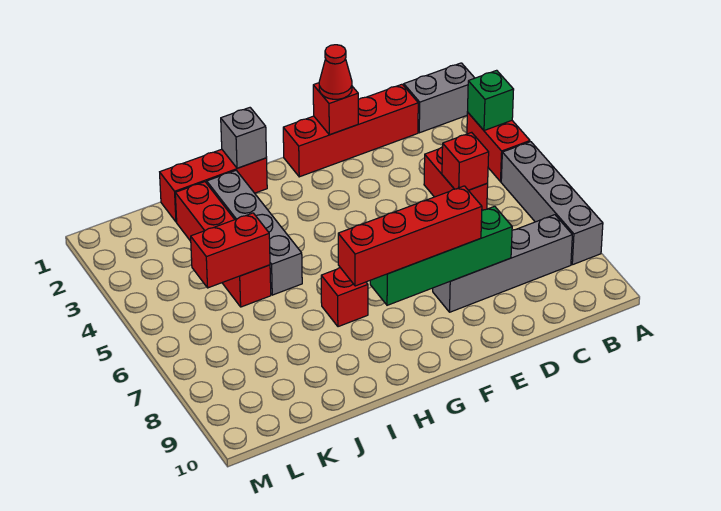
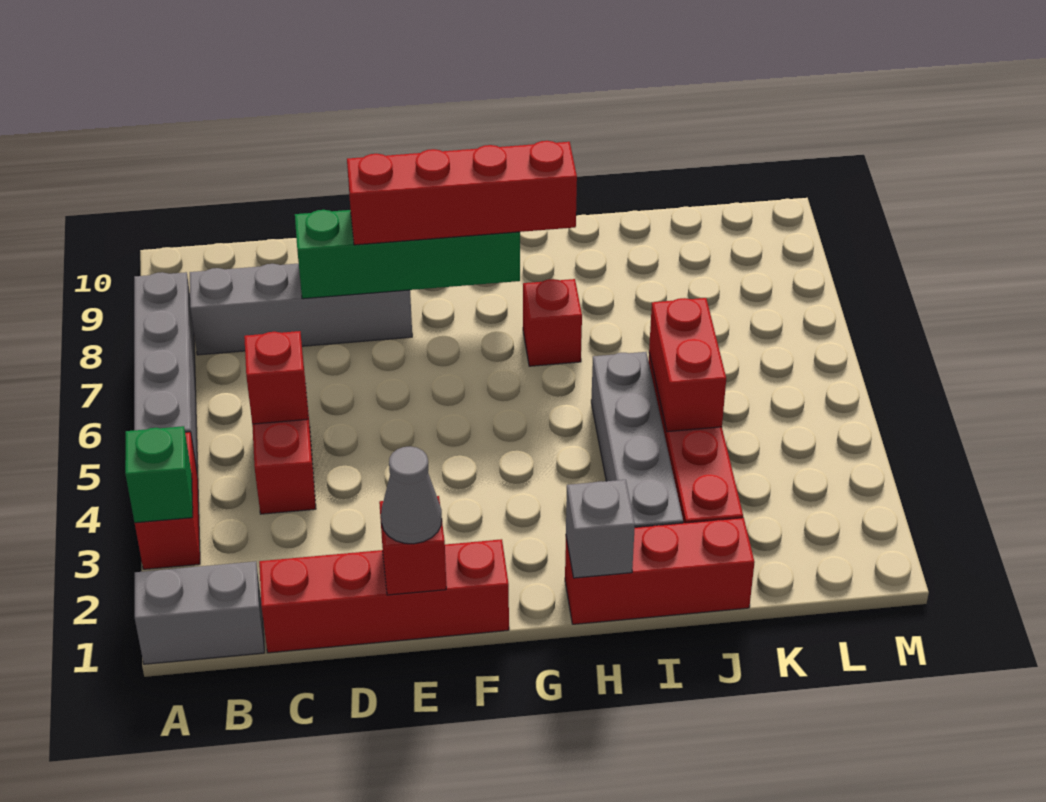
red cone E1 level 3 -> grey cone E1 level 3
red brick J5:K5 level 2 -> red brick J4:J5 level 2

